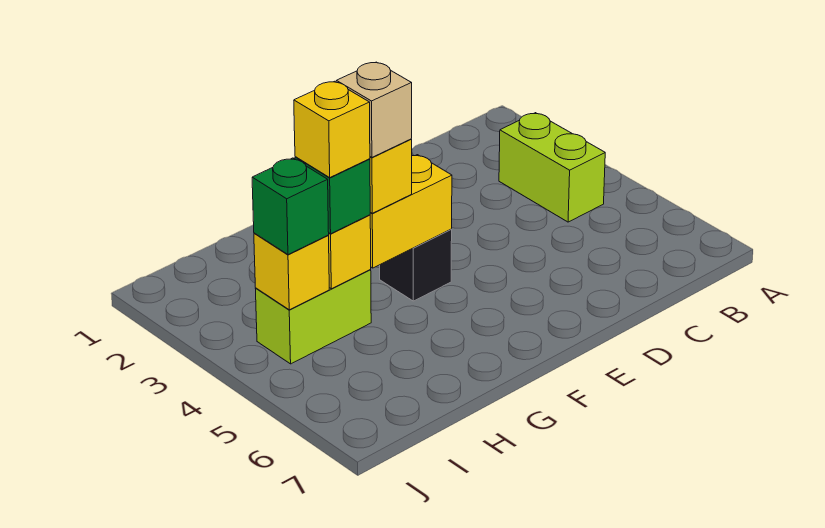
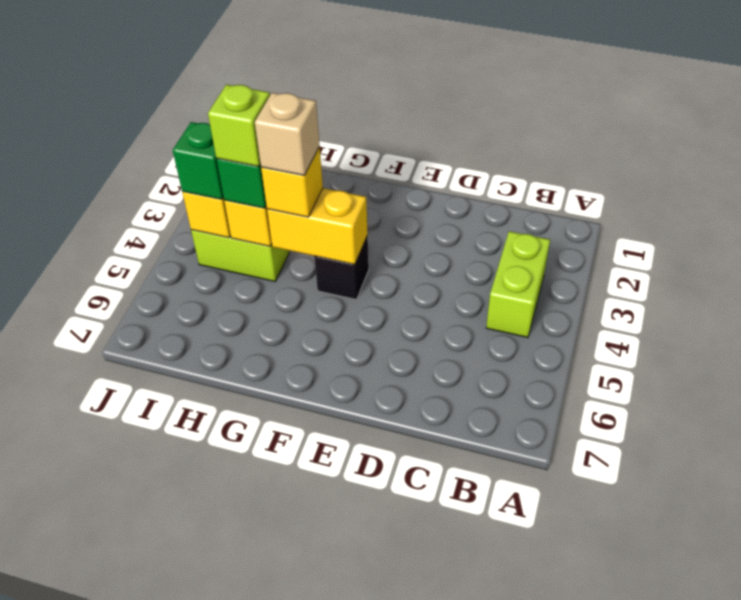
yellow brick H4 level 4 -> lime brick H4 level 4

